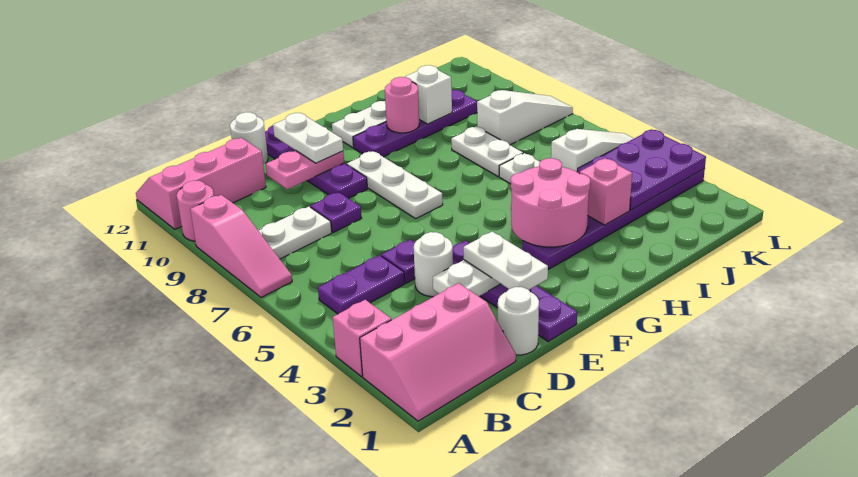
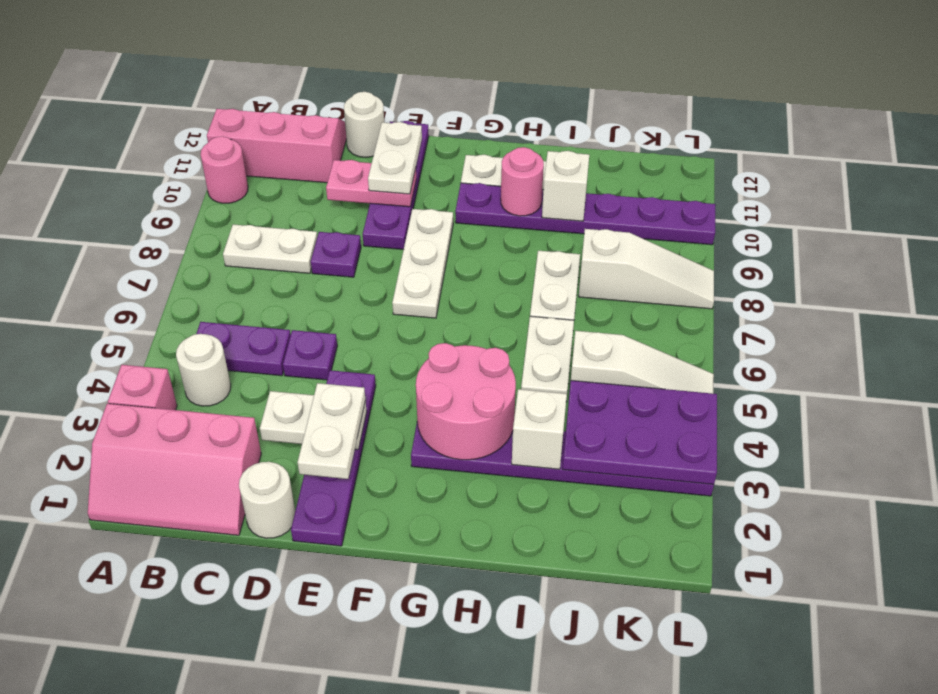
pink slope A7:A9 level 1 top 9 -> none
white round brick D4 level 1 -> white round brick B4 level 1
purple plate G10:J10 level 1 -> purple plate G10:L10 level 1
pink brick I3 level 2 -> white brick I3 level 2

